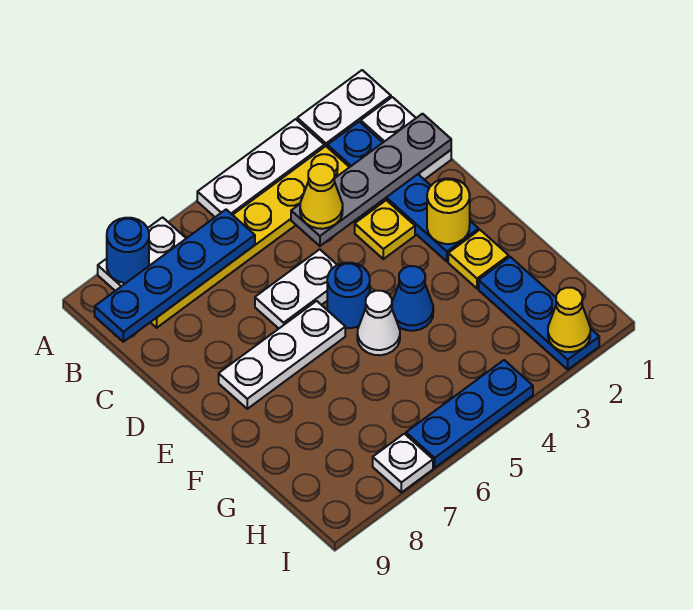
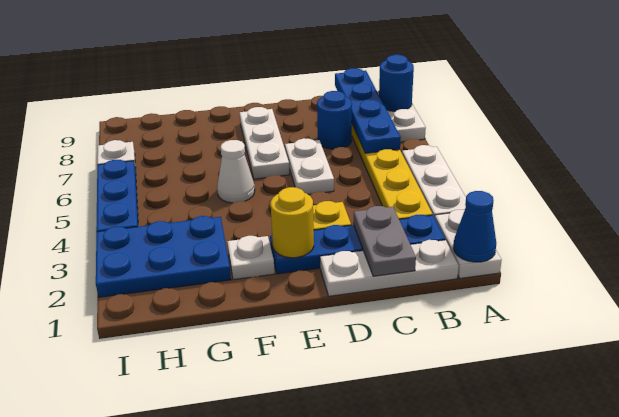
white plate B1:C1 level 1 -> white plate B1:D1 level 1
grey plate C1:C4 level 2 -> grey plate C1:C2 level 2
yellow cone C4 level 3 -> none
blue round brick E5 level 1 -> blue round brick C7 level 1
yellow plate F2 level 1 -> white plate F2 level 1
blue cone F4 level 1 -> blue cone A1 level 2
blue plate G2:I2 level 1 -> blue plate G2:I3 level 1
yellow cone I2 level 2 -> none

